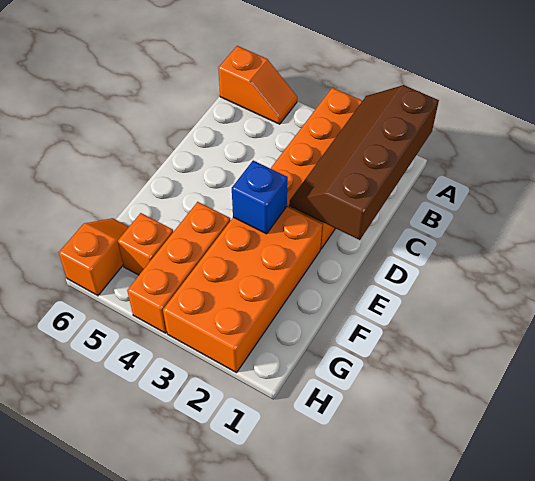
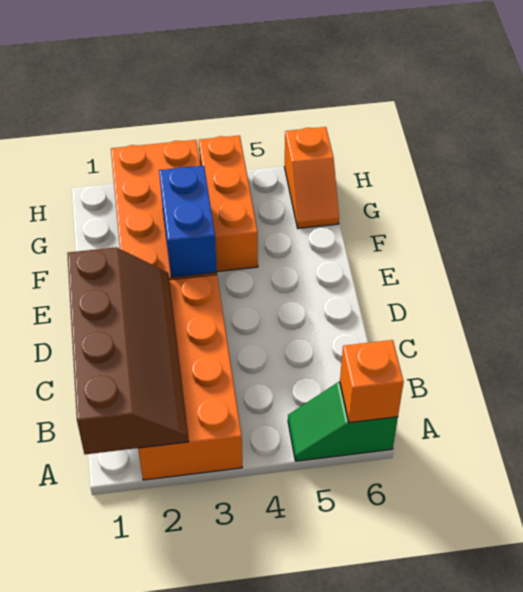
orange slope A5:A6 level 1 top 6 -> green slope A5:A6 level 1 top 6
blue brick E3 level 2 -> blue brick E3:F3 level 2
orange brick G5 level 1 -> orange brick A6 level 2

